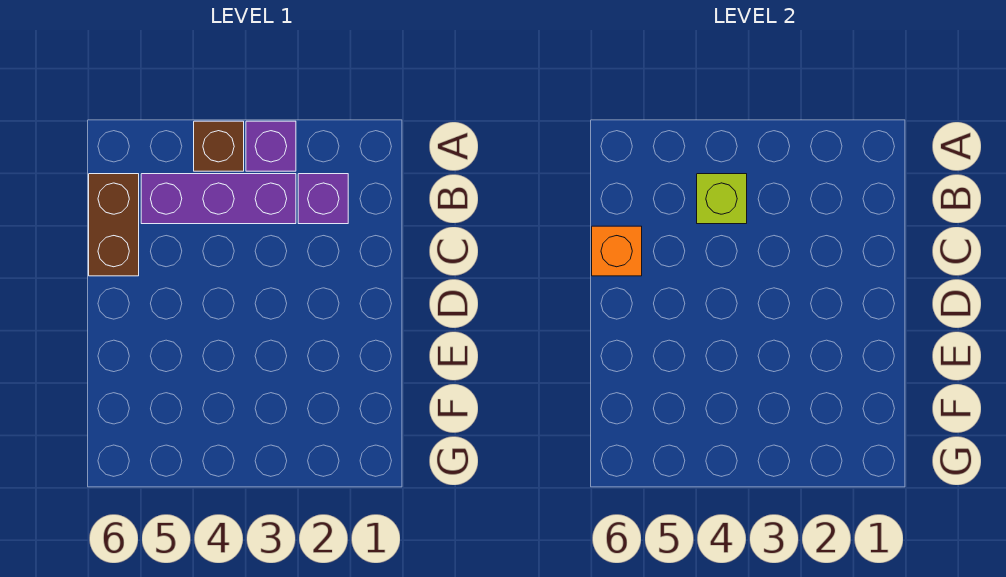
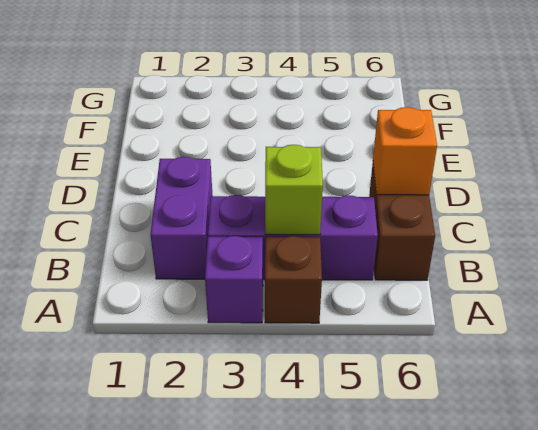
purple brick B2 level 1 -> purple brick B2:C2 level 1

